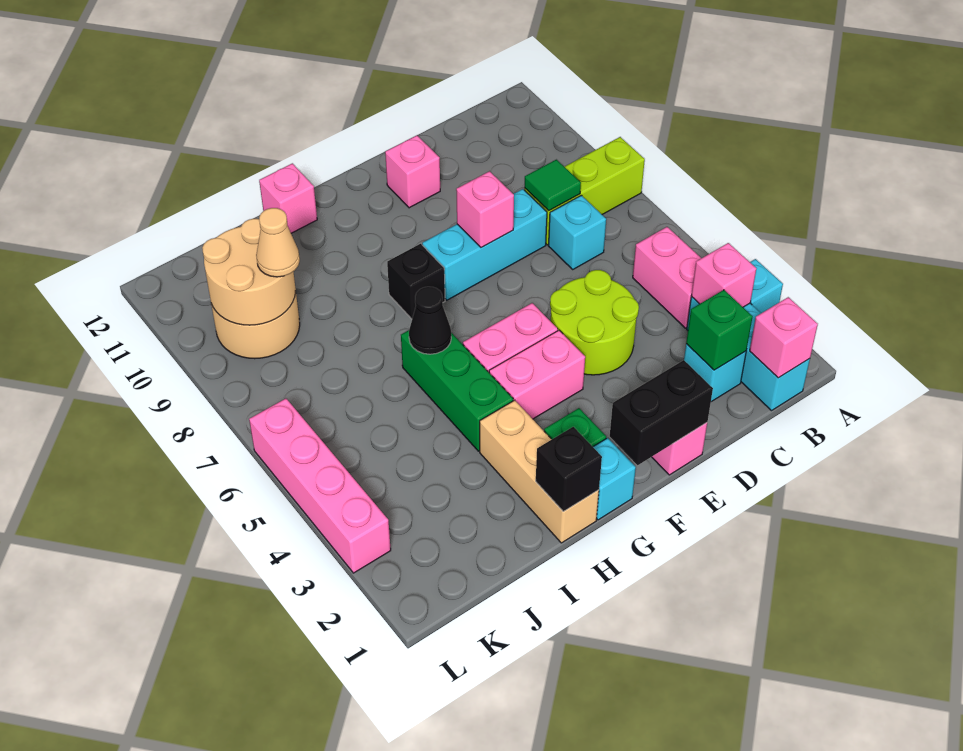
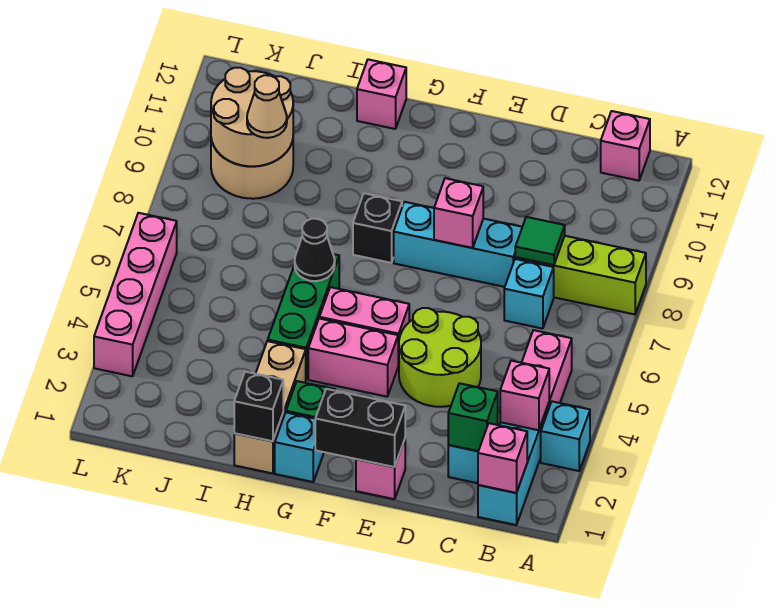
pink brick E11 level 1 -> pink brick B12 level 1

